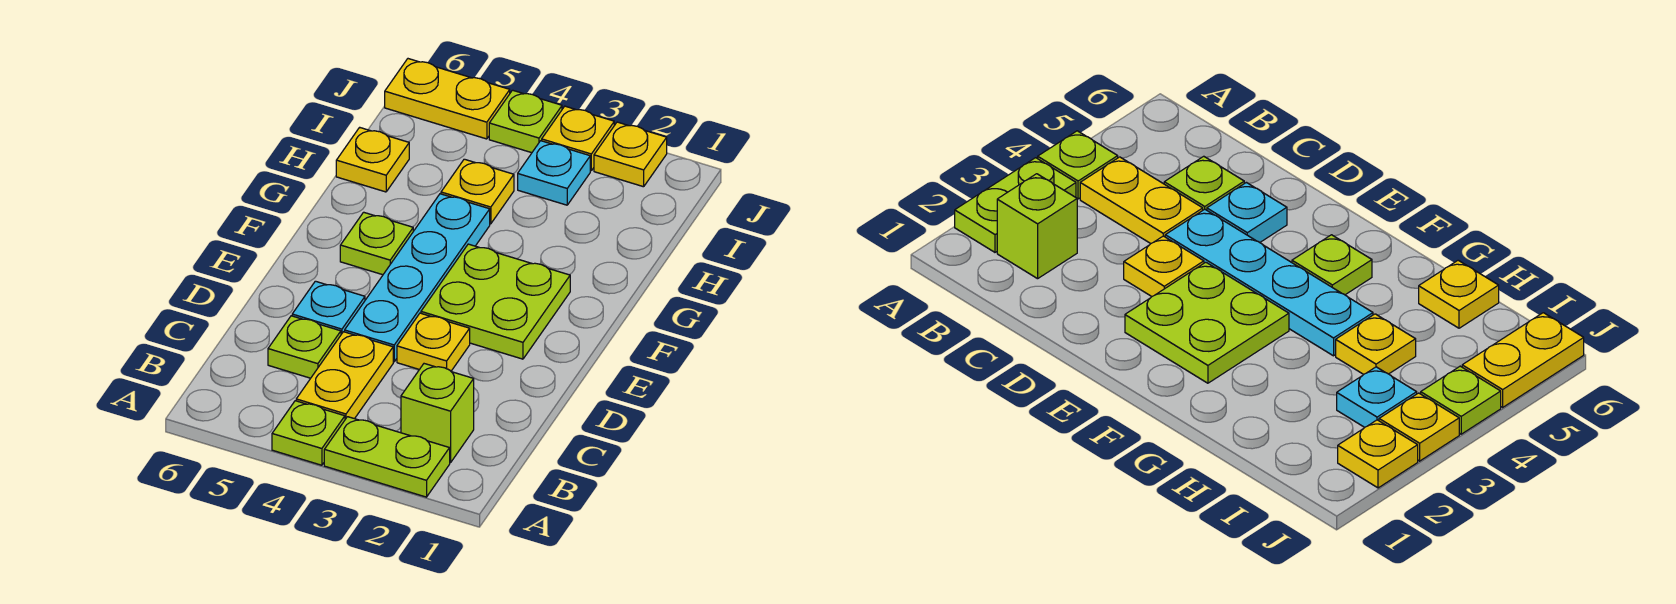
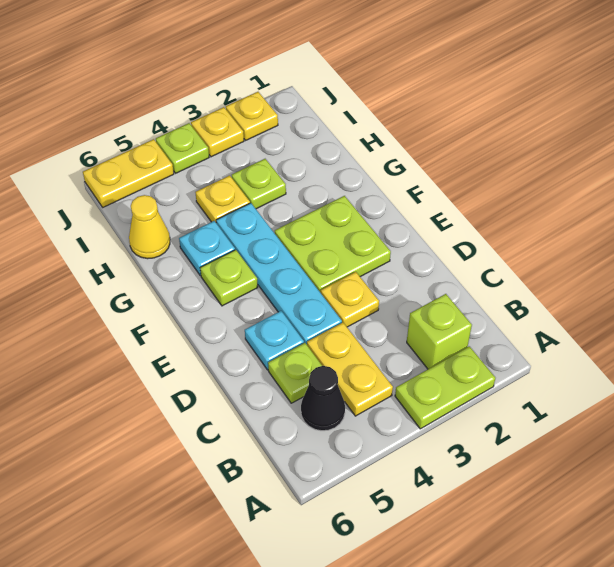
lime plate A4 level 1 -> lime plate H3 level 1
none -> black cone B5 level 1
yellow plate H6 level 1 -> yellow cone H6 level 1
cyan plate I3 level 1 -> cyan plate G5 level 1

